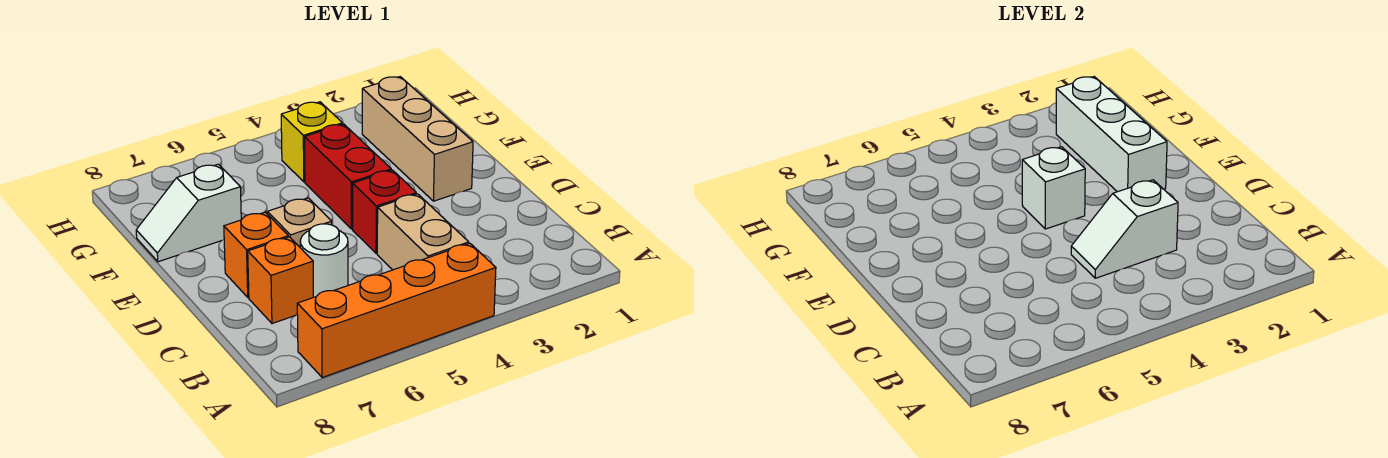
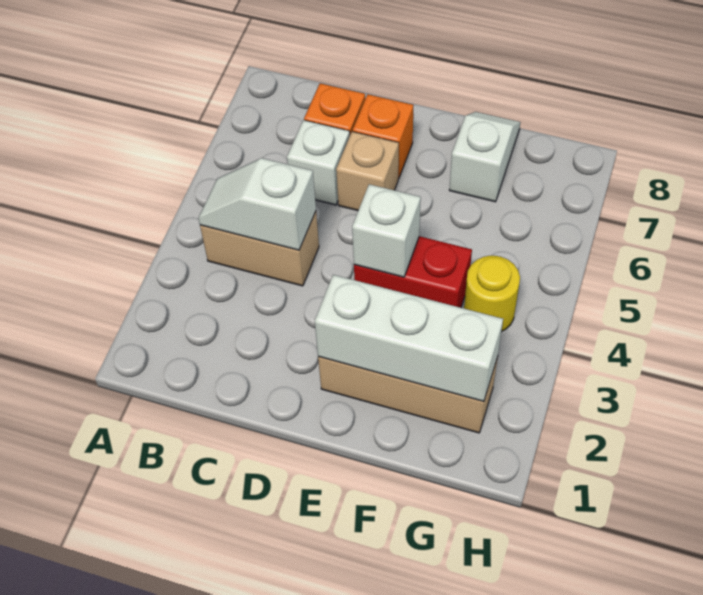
orange brick A4:A7 level 1 -> none
white slope C3:C4 level 2 top 3 -> white slope B4:C4 level 2 top C
white round brick C6 level 1 -> white brick C6 level 1
red brick D4 level 1 -> none
yellow brick G4 level 1 -> yellow round brick G4 level 1

